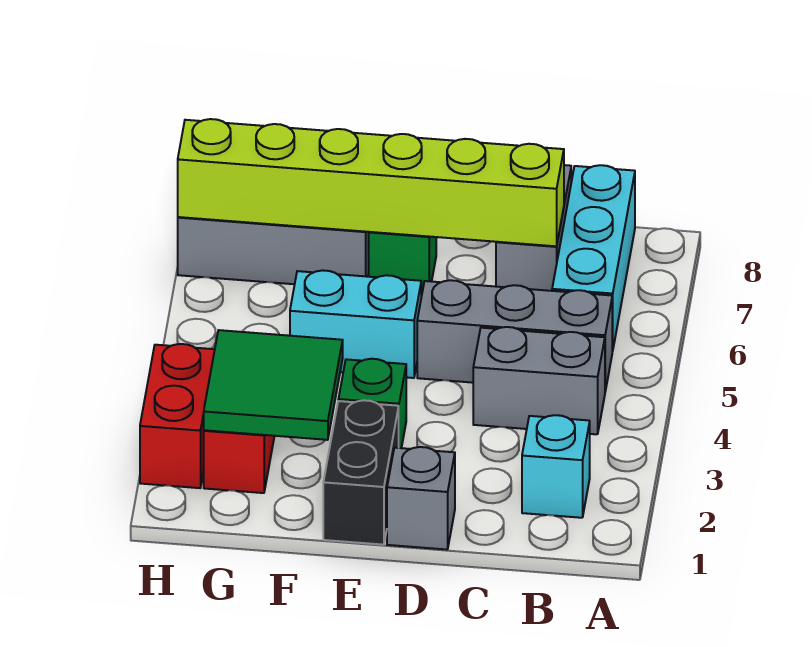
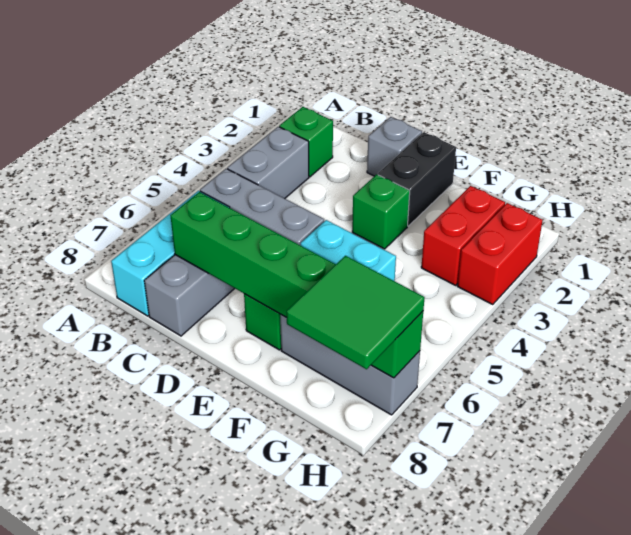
cyan brick B2 level 1 -> green brick B2 level 1
grey brick B4:C4 level 1 -> grey brick B3:B4 level 1
lime brick C7:H7 level 2 -> green brick C7:H7 level 2
green tile F2:G3 level 2 -> green tile G7:H8 level 3

